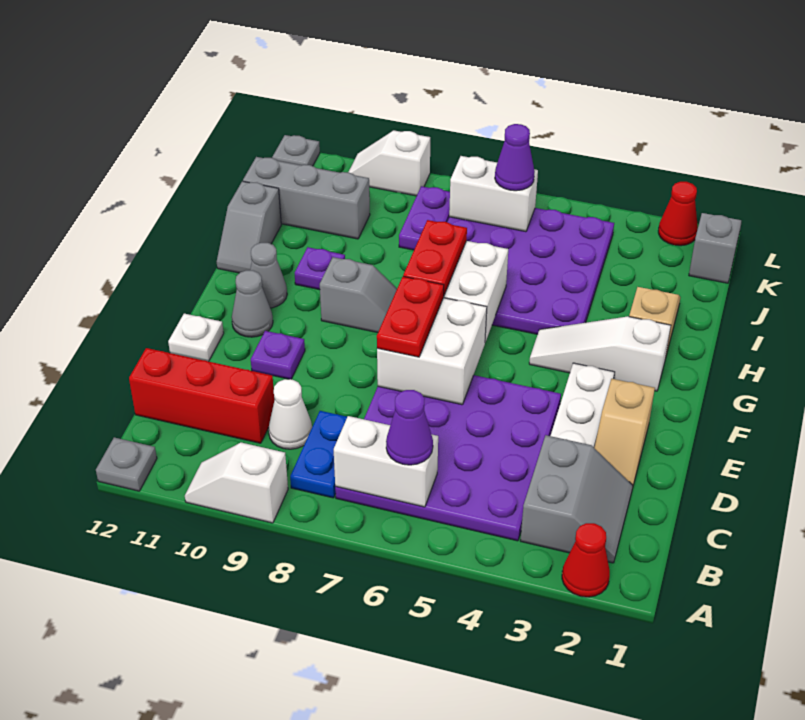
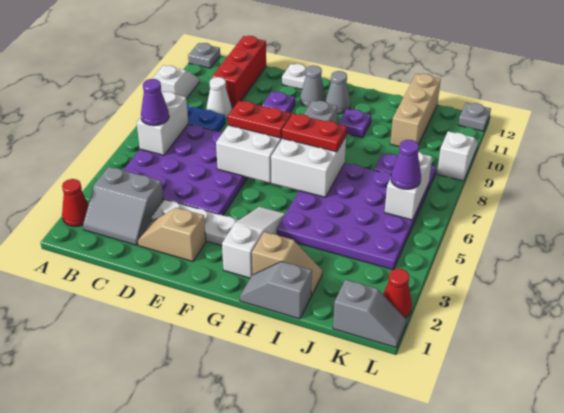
grey slope H12:I12 level 1 top I -> grey slope H1:I1 level 1 top I
grey brick J10:J12 level 1 -> tan brick J10:J12 level 1

